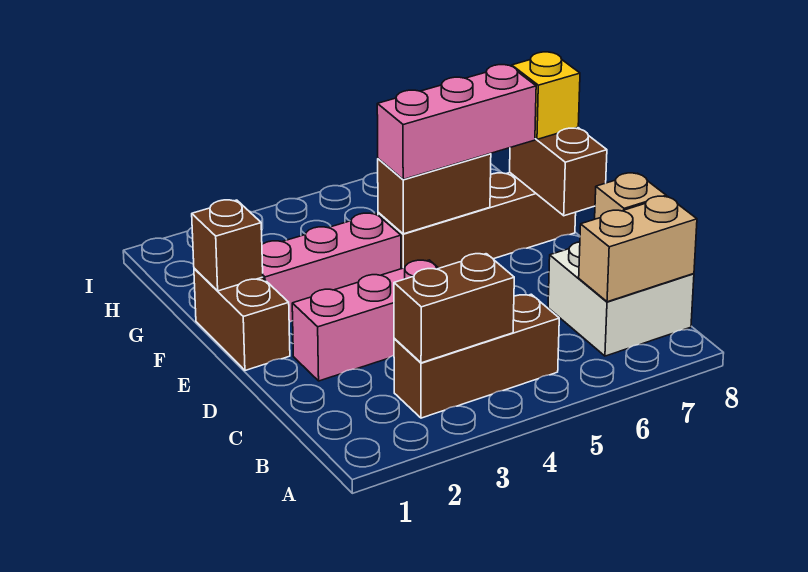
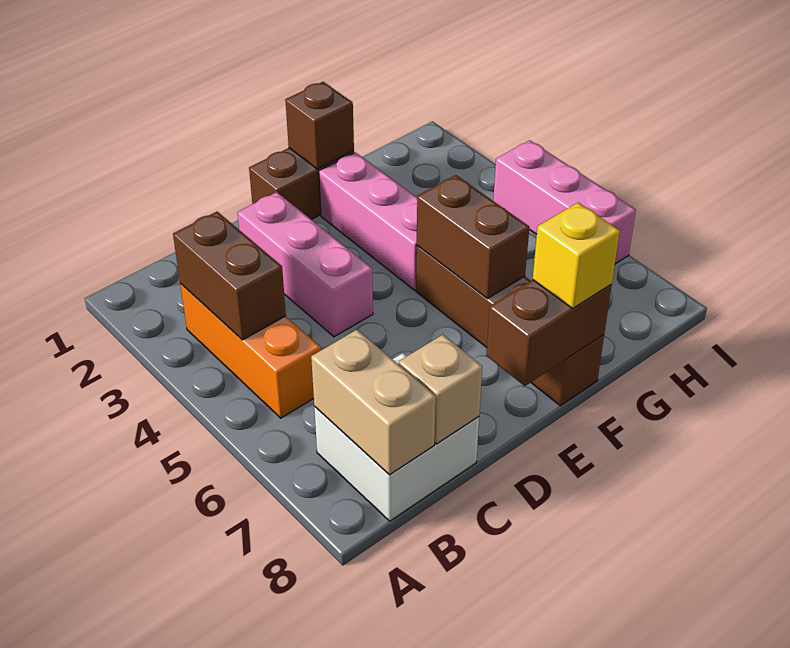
brown brick B3:B5 level 1 -> orange brick B3:B5 level 1
pink brick F5:F7 level 3 -> pink brick I4:I6 level 1

